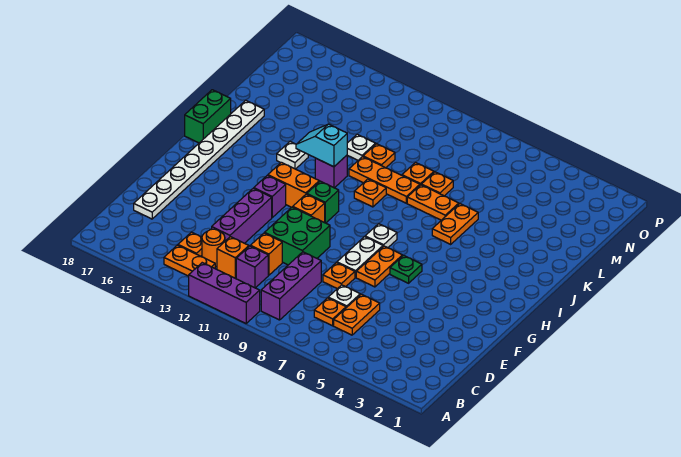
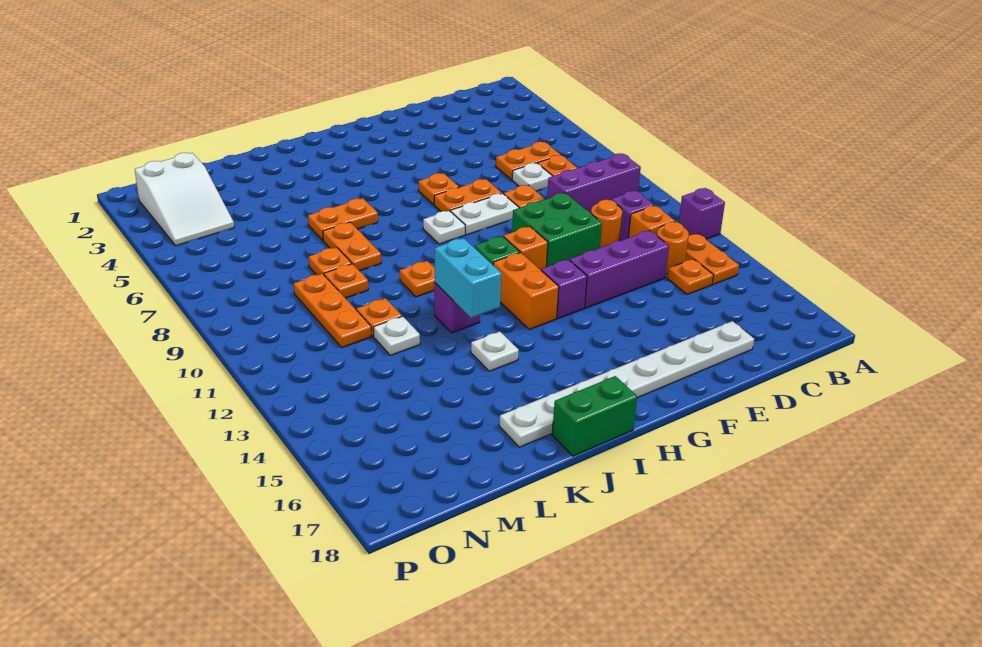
purple brick A10:A12 level 1 -> purple brick A12 level 1
orange brick D11 level 1 -> orange round brick D11 level 1
green plate G6 level 1 -> orange plate G6 level 1
cyan slope J12:J13 level 2 top 12 -> cyan brick J12:J13 level 2
orange plate K9:K11 level 1 -> orange plate M9:M11 level 1
none -> white slope N2:O4 level 1 top 2

